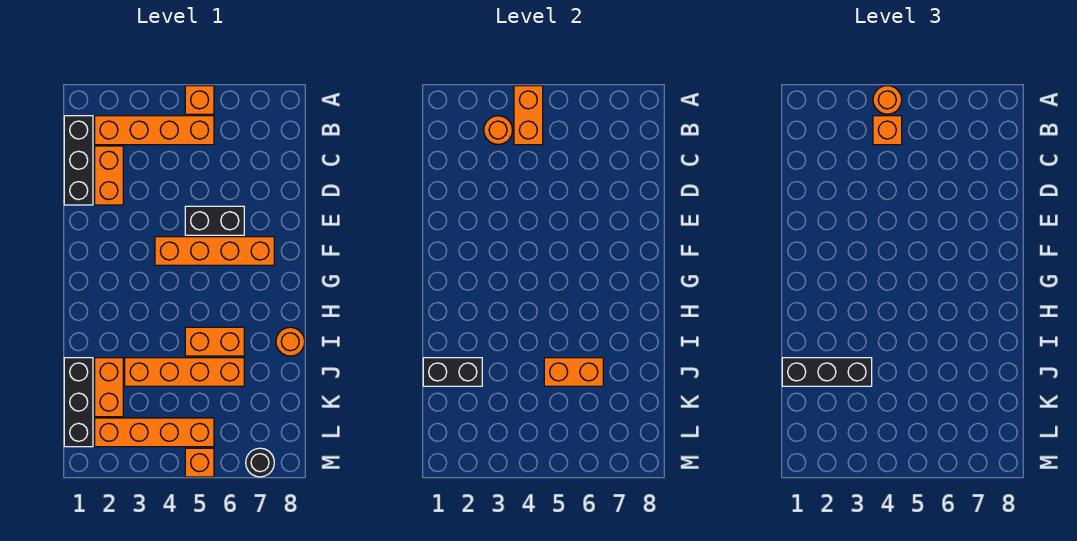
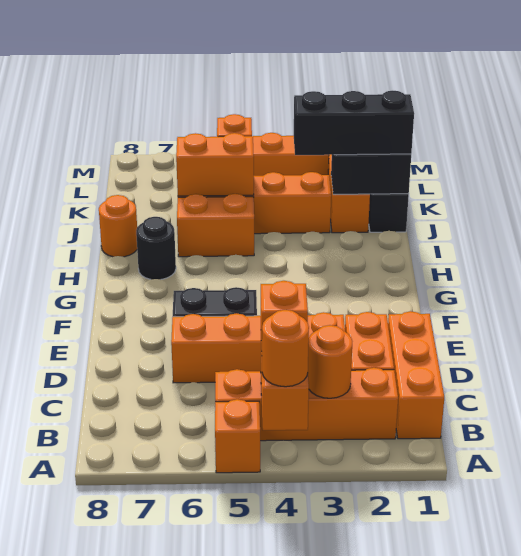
black brick B1:D1 level 1 -> orange brick B1:D1 level 1
orange brick F4:F7 level 1 -> orange brick D3:D6 level 1
black round brick M7 level 1 -> black round brick H7 level 1

